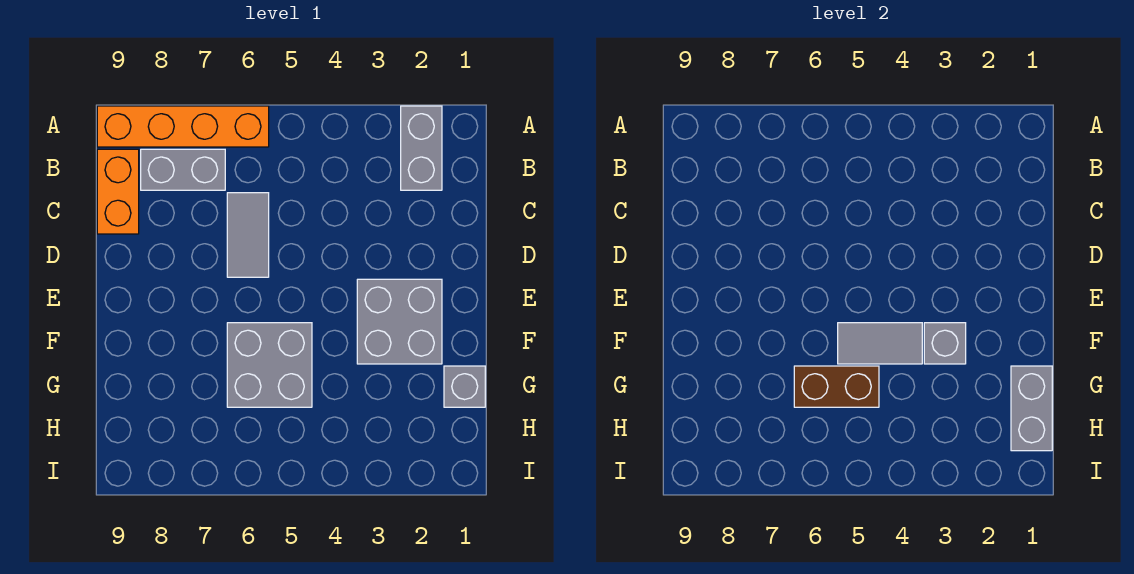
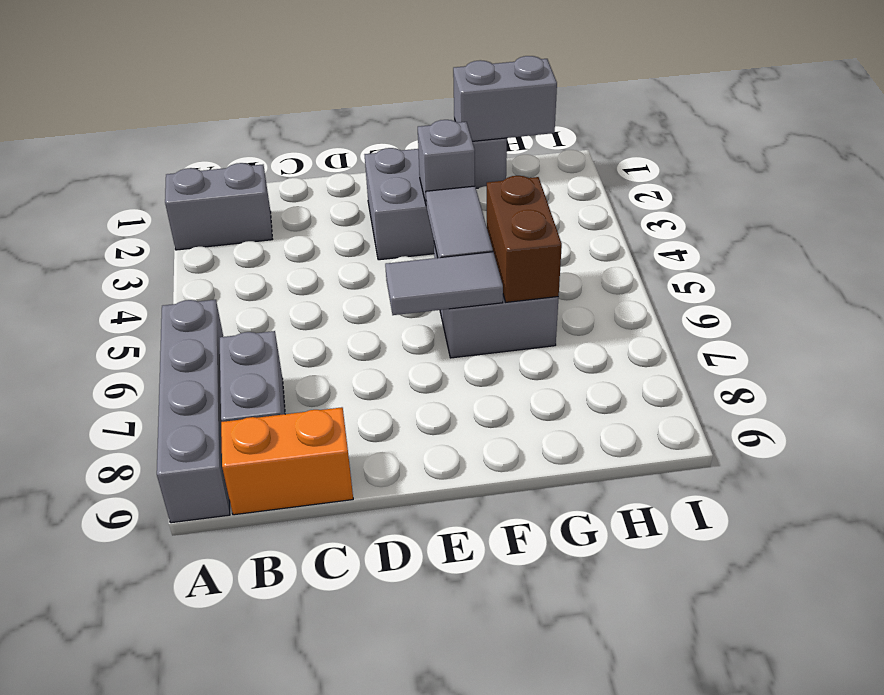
orange brick A6:A9 level 1 -> grey brick A6:A9 level 1
grey tile C6:D6 level 1 -> grey tile E6:F6 level 2

